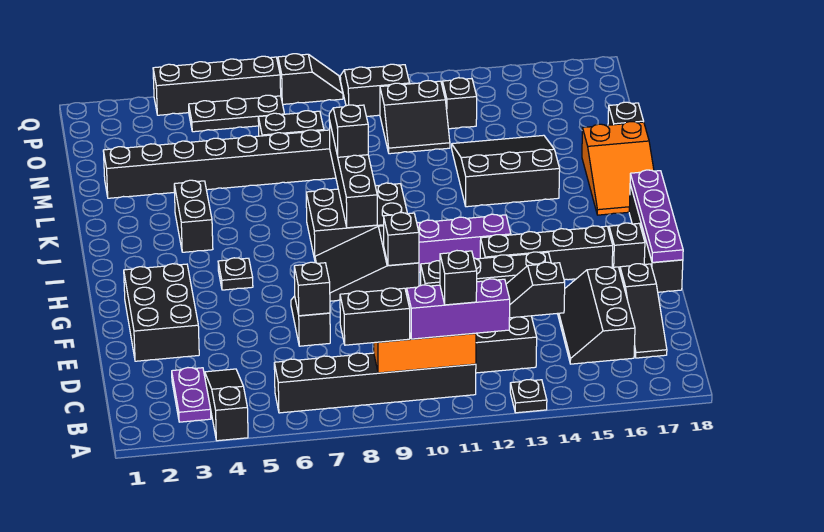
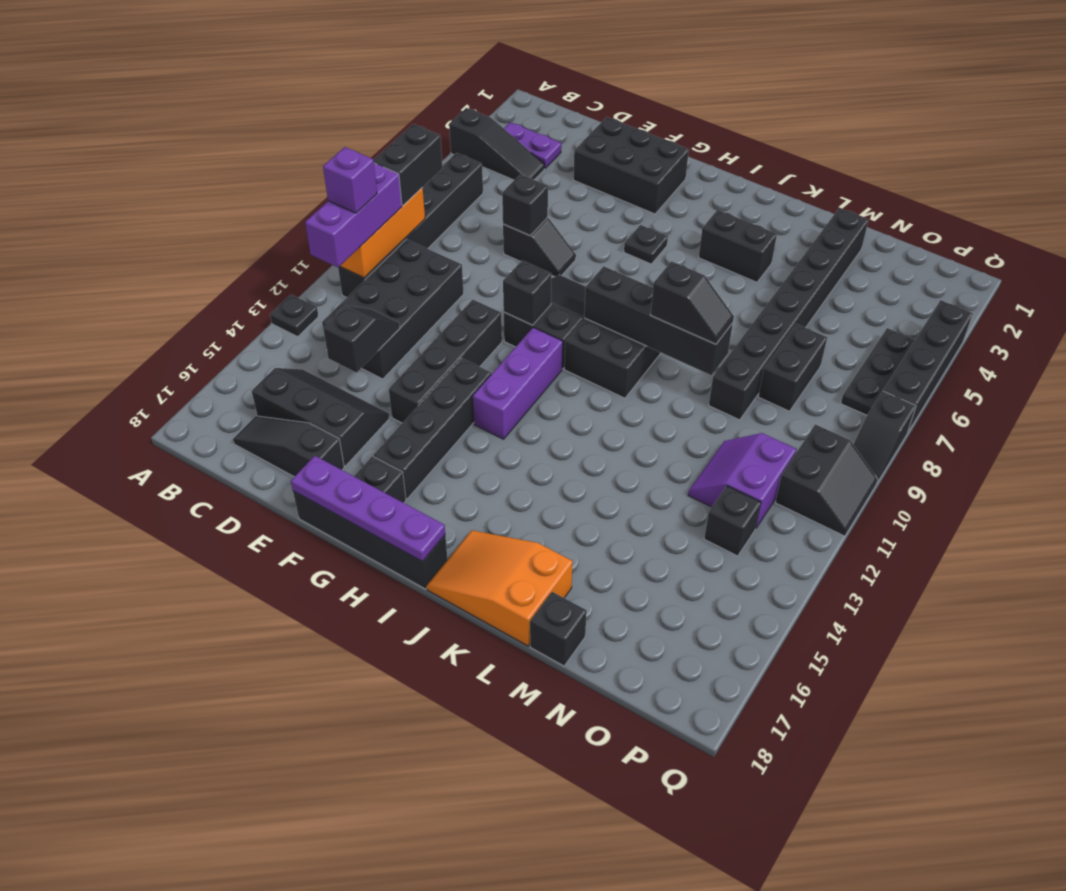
black brick B11 level 4 -> purple brick B11 level 4
black slope K13:M15 level 1 top K -> none
black slope N11:O12 level 1 top O -> purple slope N11:O12 level 1 top O

